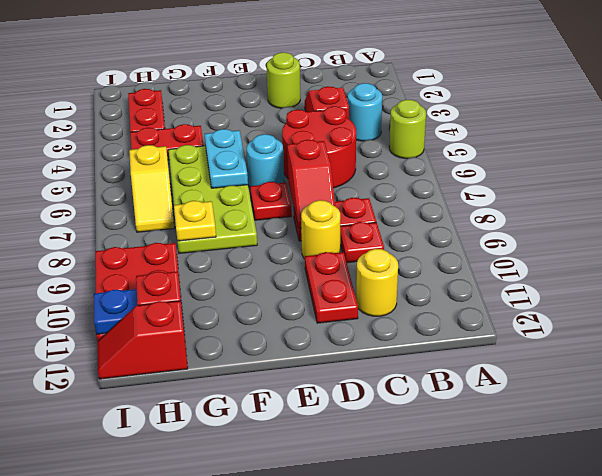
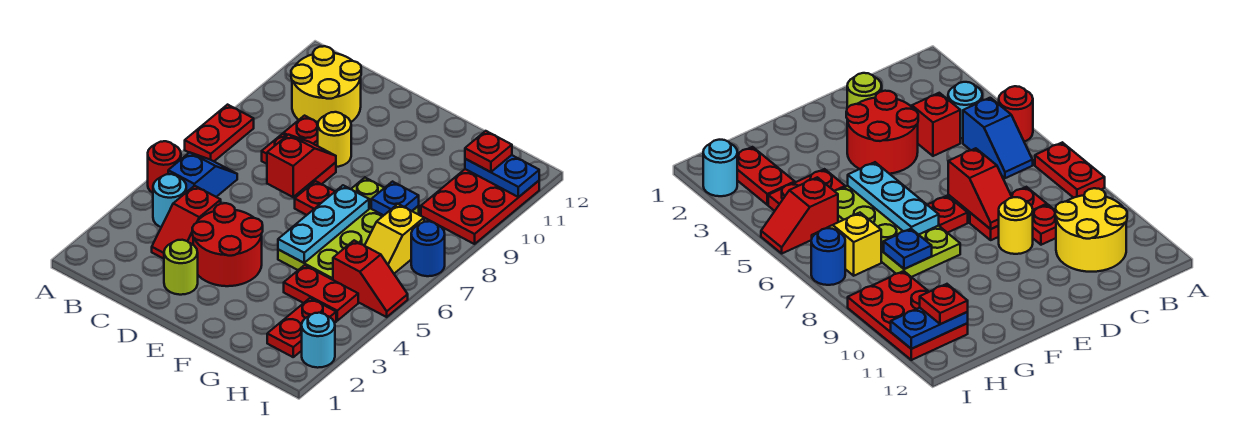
lime round brick A5 level 1 -> red round brick A5 level 1
none -> blue slope B5:B6 level 1 top 5
red round brick C5:D6 level 1 -> red round brick D3:E4 level 1
yellow round brick C11 level 1 -> yellow round brick B10:C11 level 1
red plate D10:D11 level 1 -> red plate A7:A8 level 1
cyan round brick E6 level 1 -> cyan round brick I2 level 1
cyan plate F5:F6 level 2 -> cyan plate F5:F7 level 2
yellow plate G8 level 2 -> blue plate G8 level 2
yellow slope H6:H7 level 1 top 6 -> yellow slope H6:H7 level 1 top 7
red slope H12:I12 level 1 top H -> red slope H5:I5 level 1 top H
none -> blue round brick I7 level 1

